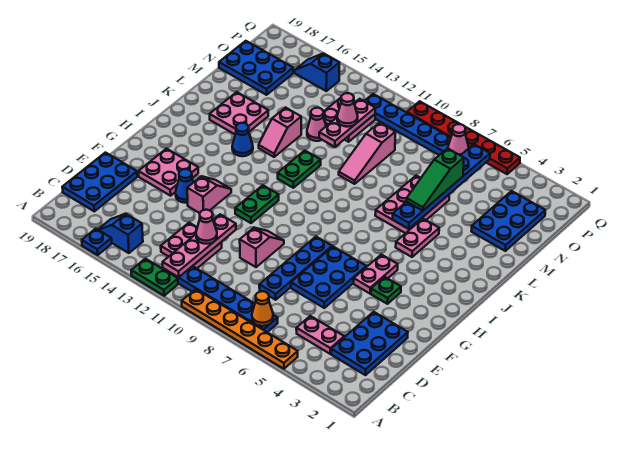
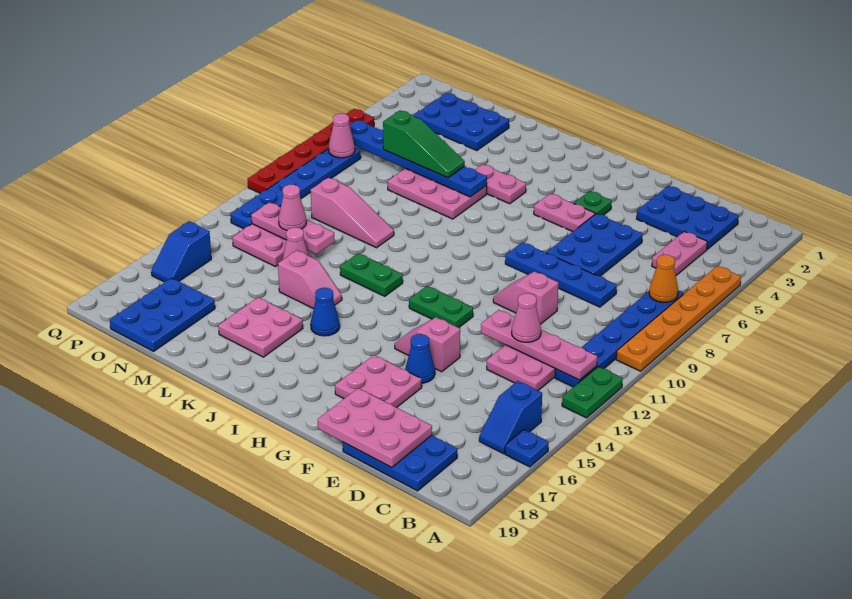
none -> pink plate D18:F19 level 2
blue plate E6:G7 level 1 -> blue plate E5:F7 level 1

